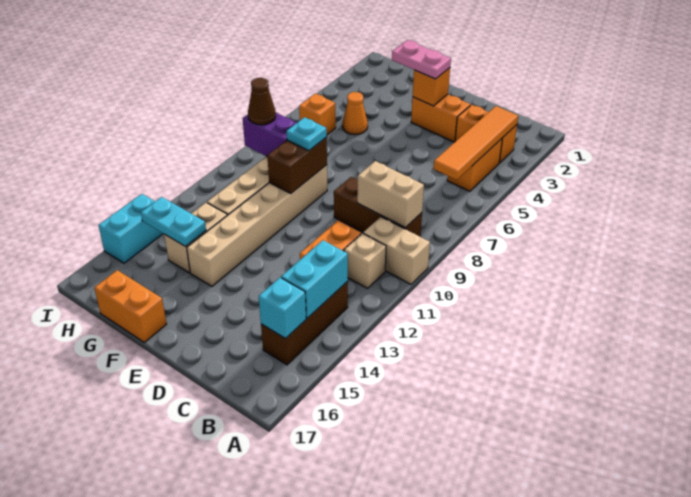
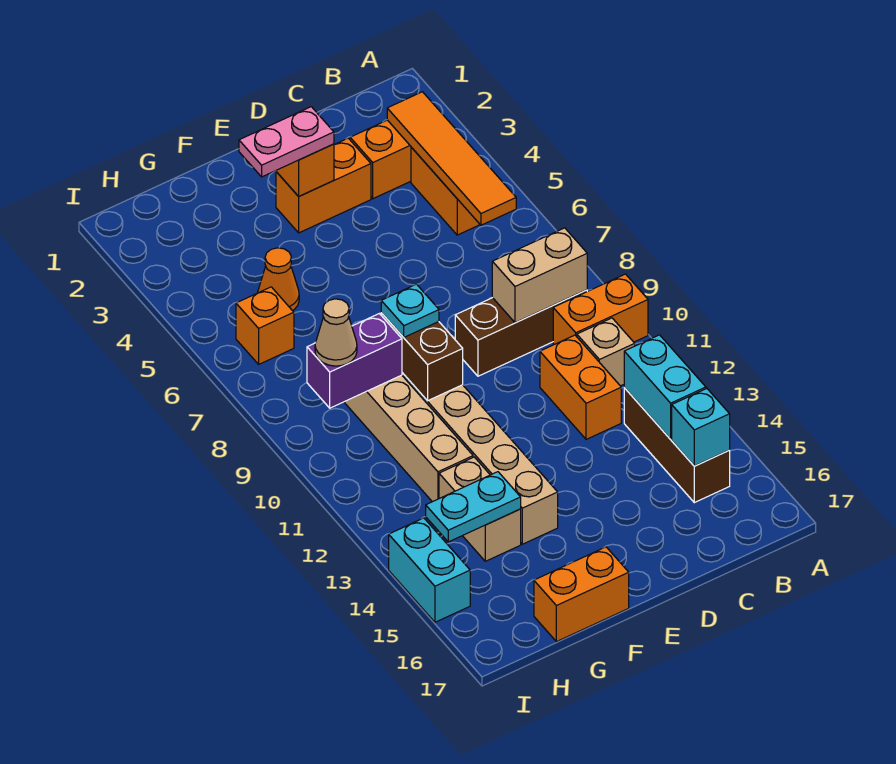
tan brick A10:B10 level 1 -> orange brick A10:B10 level 1
brown cone H9 level 3 -> tan cone H9 level 3

